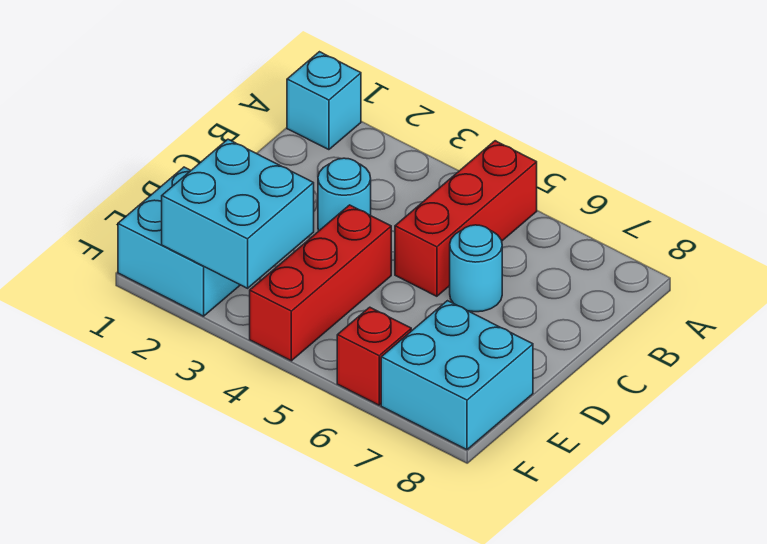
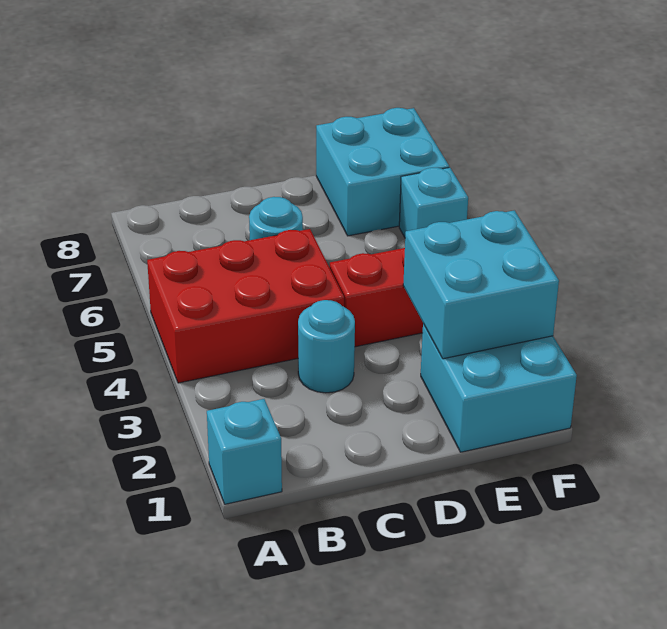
red brick A5:C5 level 1 -> red brick A4:C5 level 1
red brick F6 level 1 -> cyan brick F6 level 1

